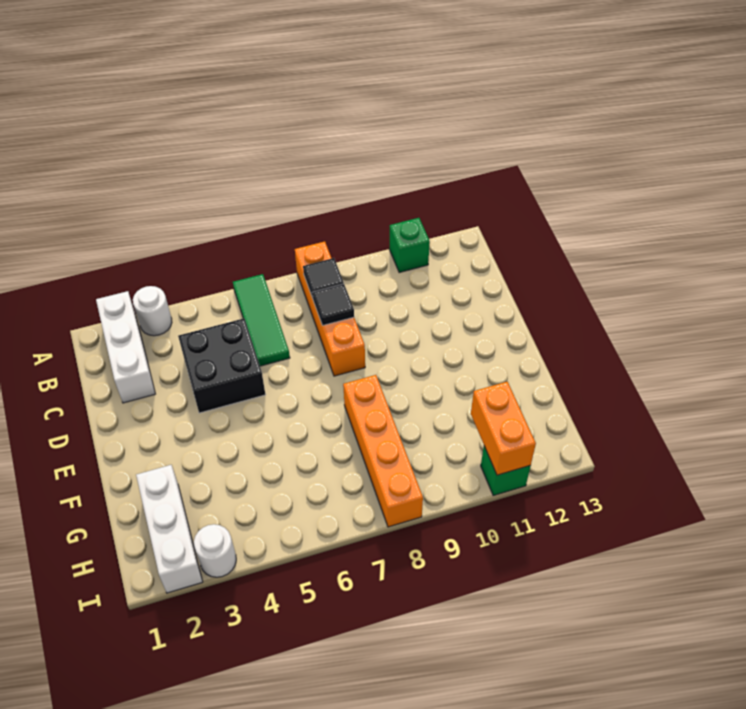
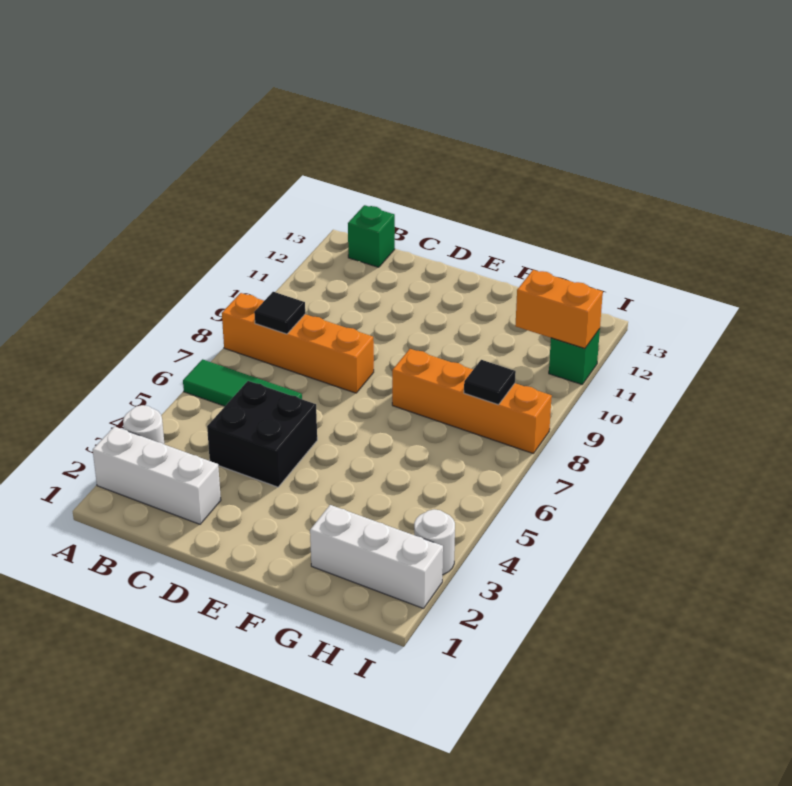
green brick A11 level 1 -> green brick B13 level 1
black tile C8 level 2 -> black tile H8 level 2

